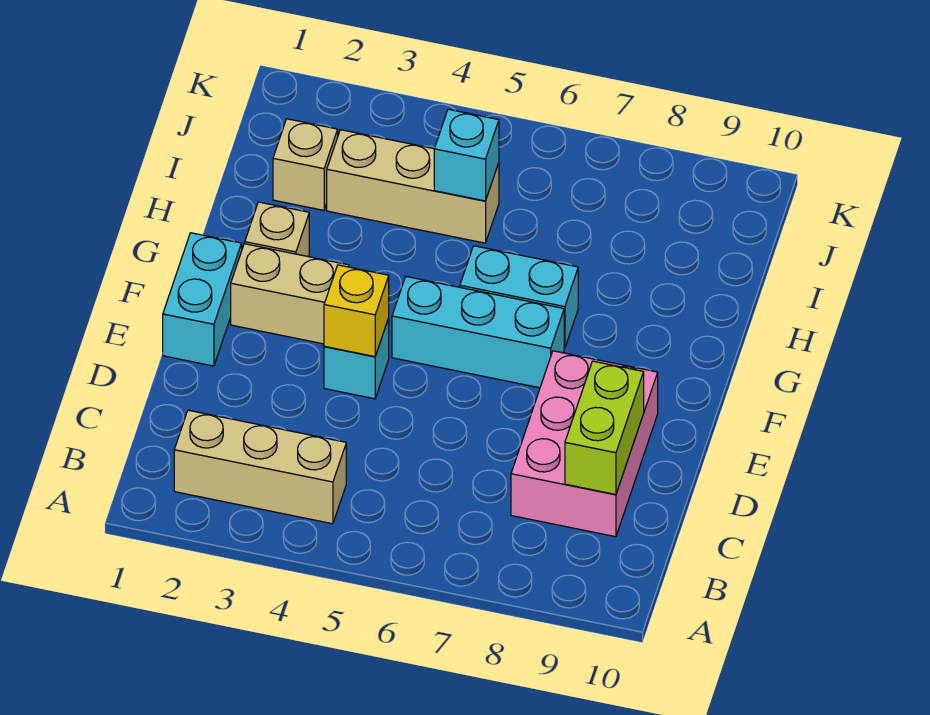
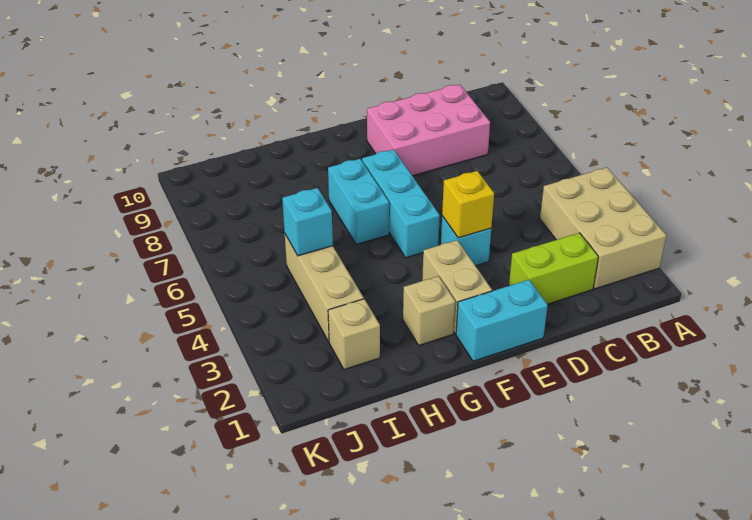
tan brick B2:B4 level 1 -> tan brick A2:B4 level 1
lime brick C9:D9 level 2 -> lime brick C2:D2 level 1

